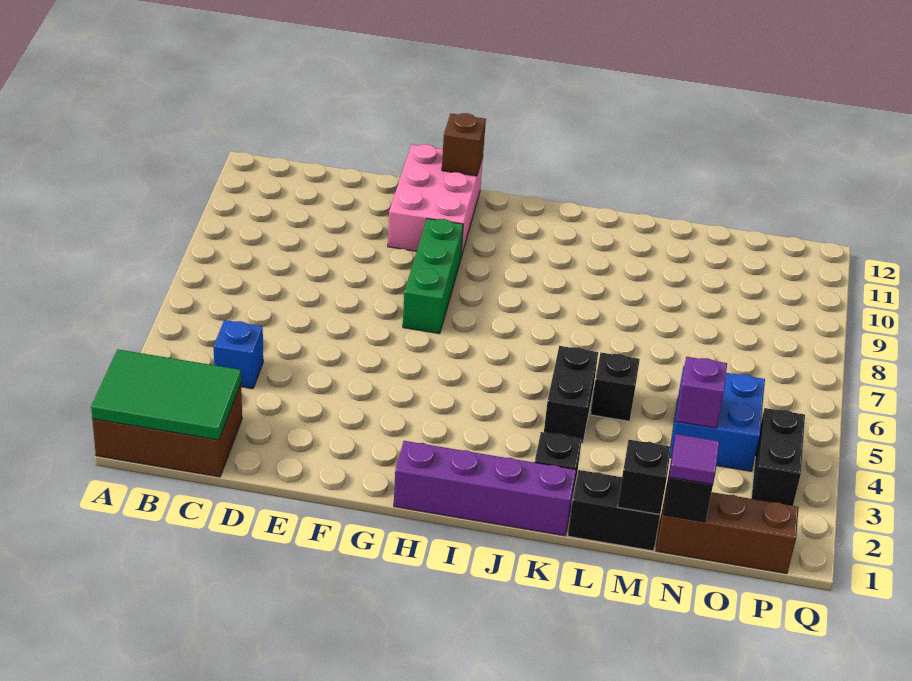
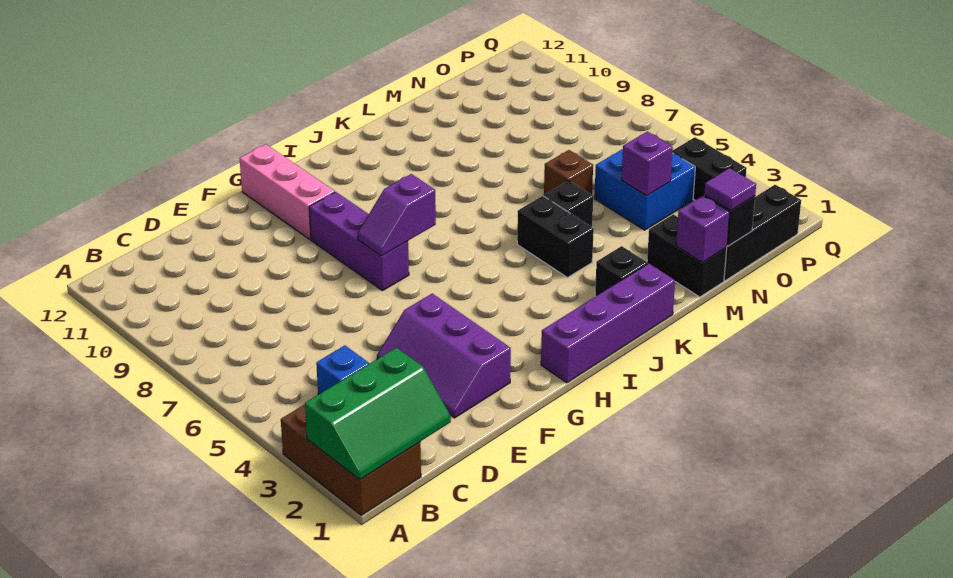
brown brick A1:C2 level 1 -> brown brick A1:B3 level 1
green tile A1:C2 level 2 -> green slope A1:C2 level 2 top 2
none -> purple slope E2:F4 level 1 top F
pink brick F10:G12 level 1 -> pink brick G10:G12 level 1
green brick G7:G9 level 1 -> purple brick G7:G9 level 1
none -> purple slope G7:H7 level 2 top H
brown brick G12 level 2 -> brown brick M6 level 1
black brick L1:M1 level 1 -> black brick M1:M2 level 1
black brick M1 level 2 -> purple brick M1 level 2
brown brick N1:P1 level 1 -> black brick N1:P1 level 1

